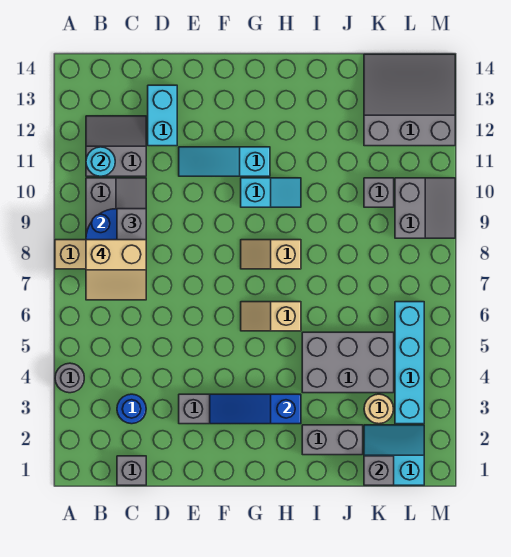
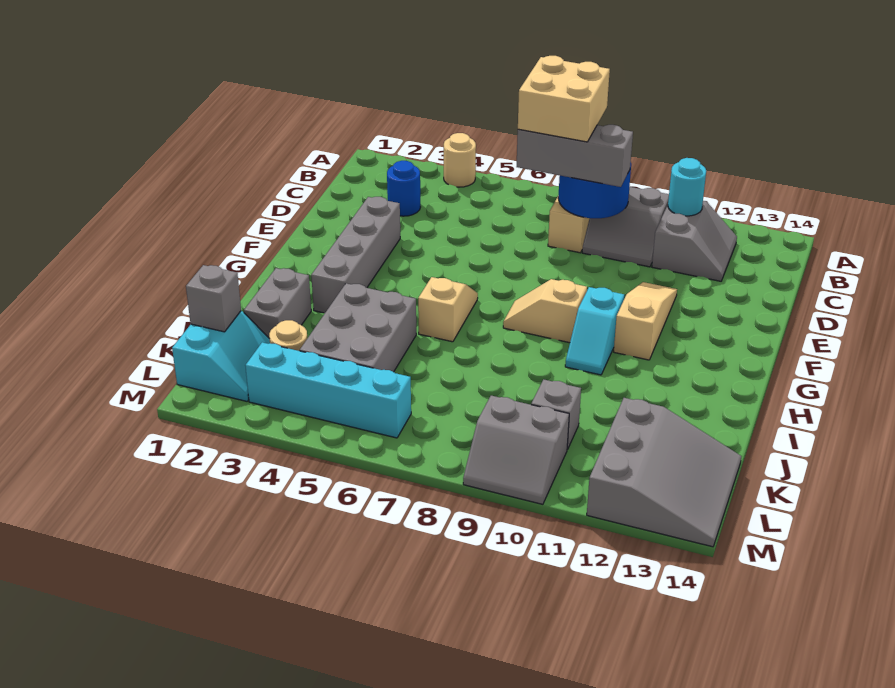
grey round brick A4 level 1 -> tan round brick A4 level 1
tan slope B7:C8 level 4 top 8 -> tan brick B7:C8 level 4
grey brick C1 level 1 -> none
cyan brick D12:D13 level 1 -> none
cyan slope E11:G11 level 1 top G -> tan slope E11:G11 level 1 top G
blue slope F3:H3 level 2 top H -> none
tan slope G8:H8 level 1 top H -> tan slope G8:G9 level 1 top 9

